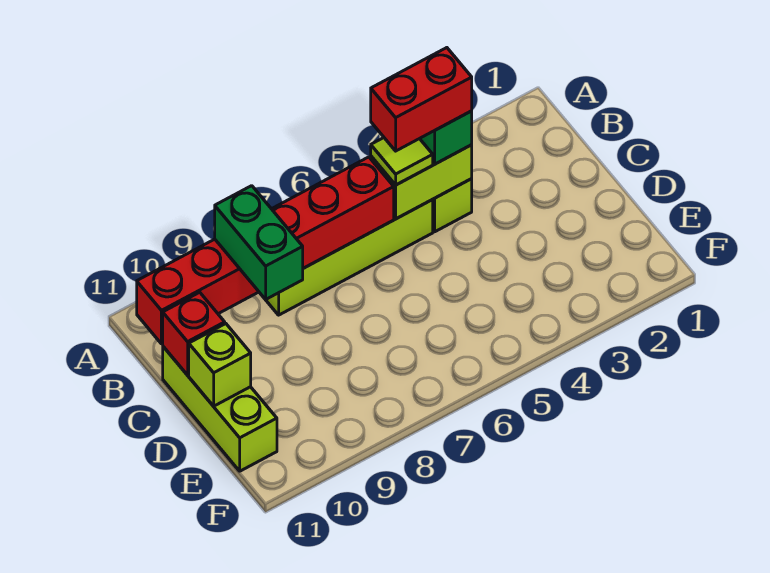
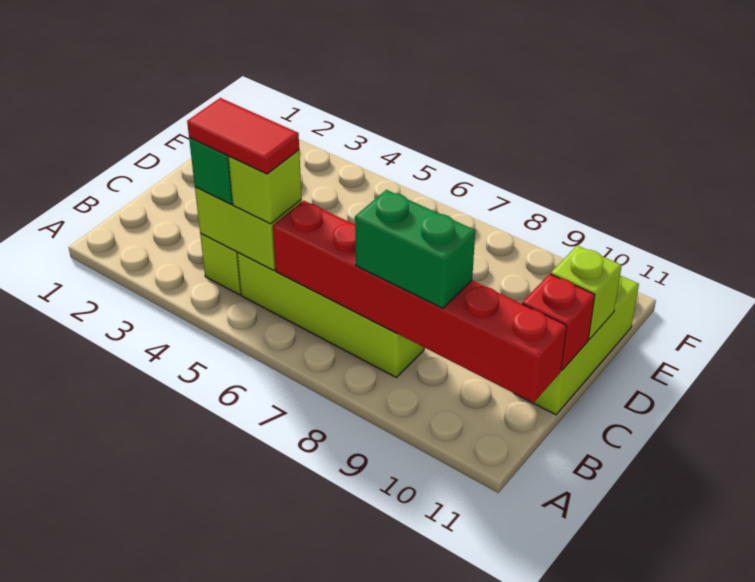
red brick B4:B5 level 4 -> red tile B4:B5 level 4
lime tile B5 level 3 -> lime brick B5 level 3
green brick B9:C9 level 3 -> green brick B8:B9 level 3

